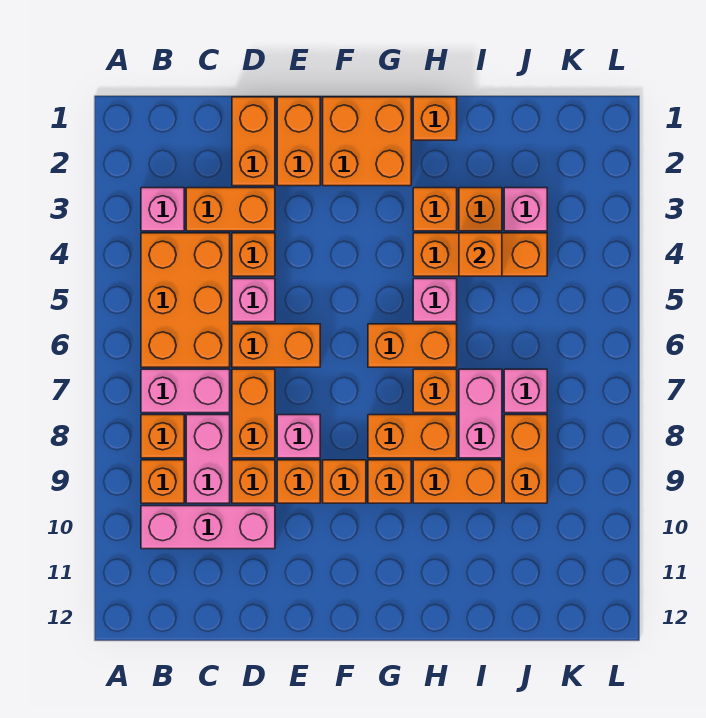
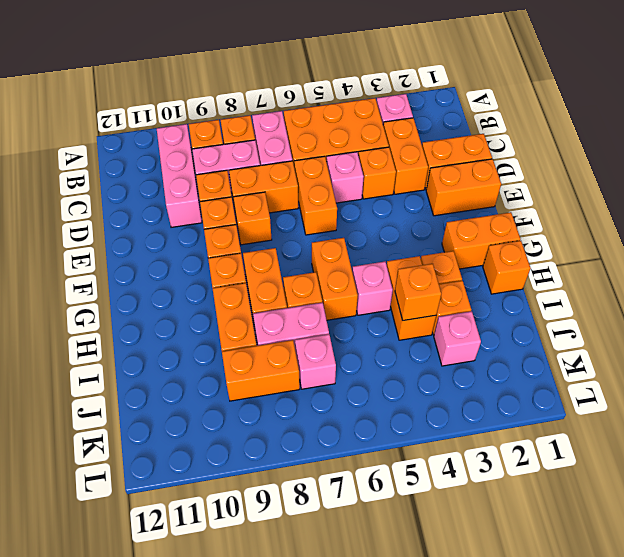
pink brick E8 level 1 -> orange brick E8 level 1
orange brick F1:G2 level 1 -> orange brick G1:G2 level 1
orange brick H4:J4 level 1 -> orange brick H4:I4 level 1

